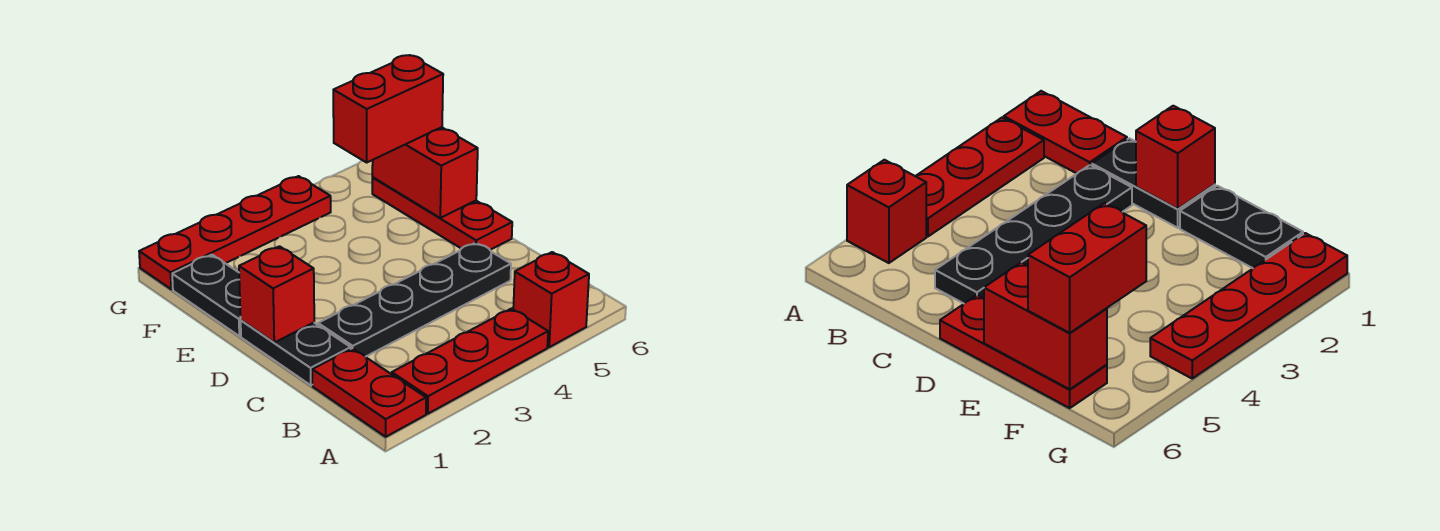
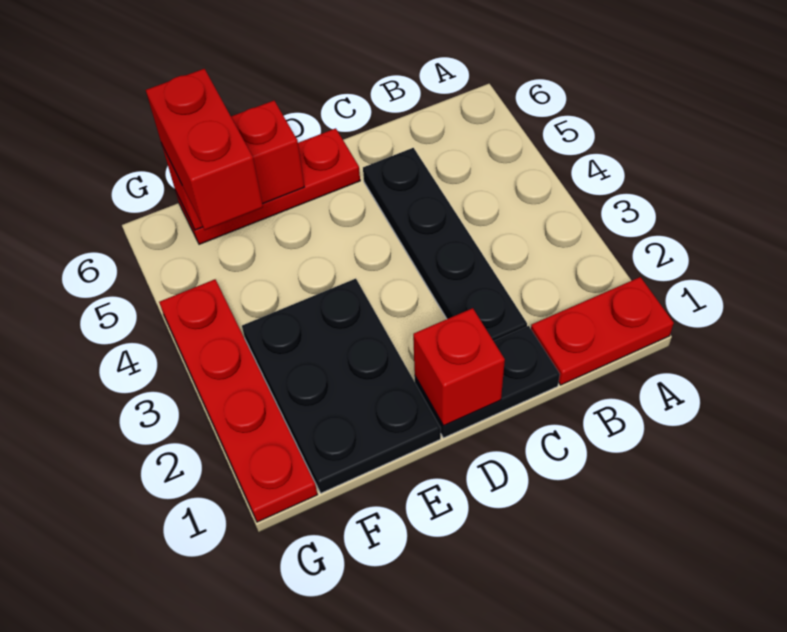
red plate A2:A4 level 1 -> none
red brick A5 level 1 -> none
black plate E1:F1 level 1 -> black plate E1:F3 level 1

